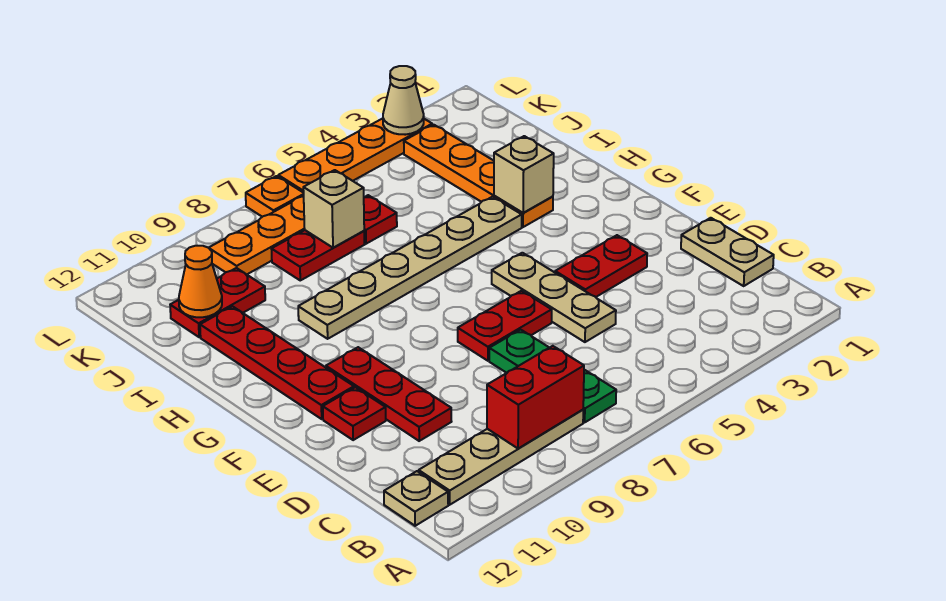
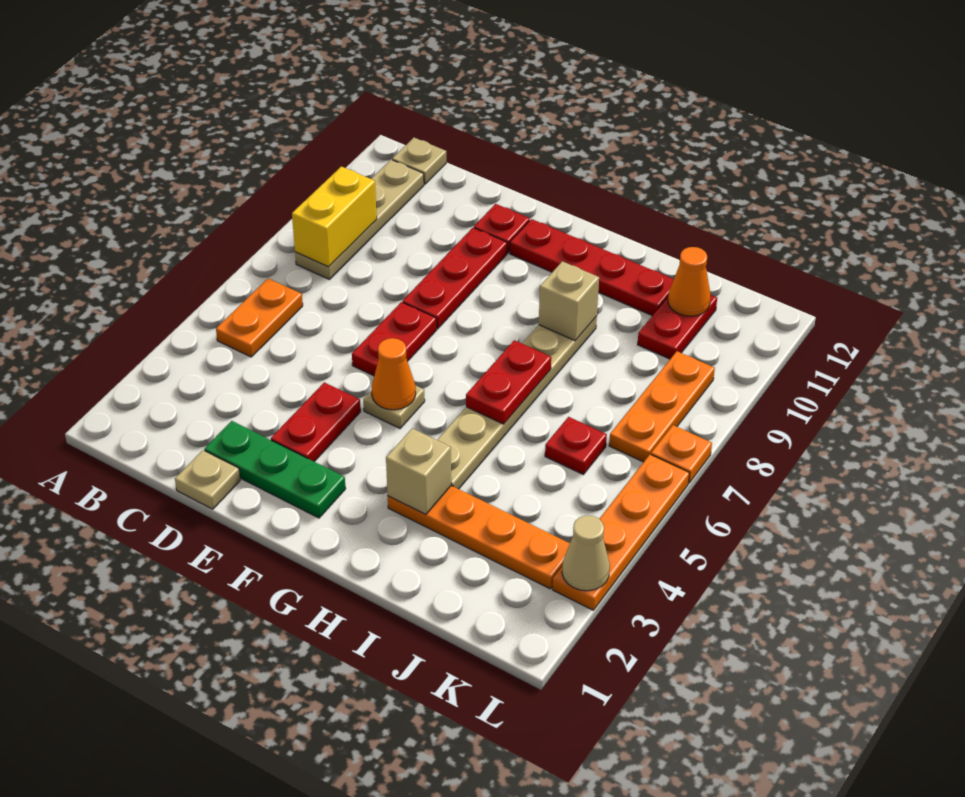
none -> orange plate B5:B6 level 1
green plate B7:D7 level 1 -> green plate D2:F2 level 1
red brick B8:B9 level 2 -> yellow brick B8:B9 level 2
tan plate C1:D1 level 1 -> tan plate D1 level 1
tan plate D5:F5 level 1 -> tan plate F5 level 1
red plate D10:F10 level 1 -> red plate E8:E10 level 1
none -> orange cone F5 level 2
red plate J7:J8 level 1 -> red plate H6:H7 level 2
tan brick J7 level 2 -> tan brick H9 level 2

